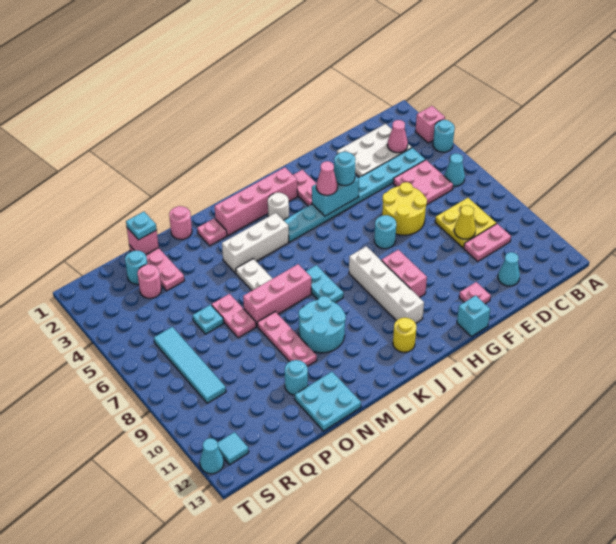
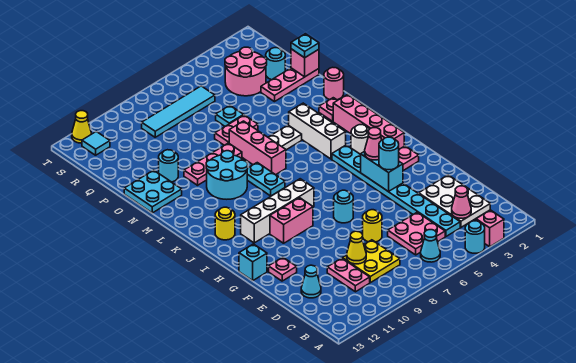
yellow round brick E6:F7 level 1 -> yellow round brick E7 level 1
cyan plate K7:K8 level 1 -> cyan plate K8:L8 level 1
pink round brick Q3 level 1 -> pink round brick Q3:R4 level 1
cyan cone T12 level 1 -> yellow cone T12 level 1

